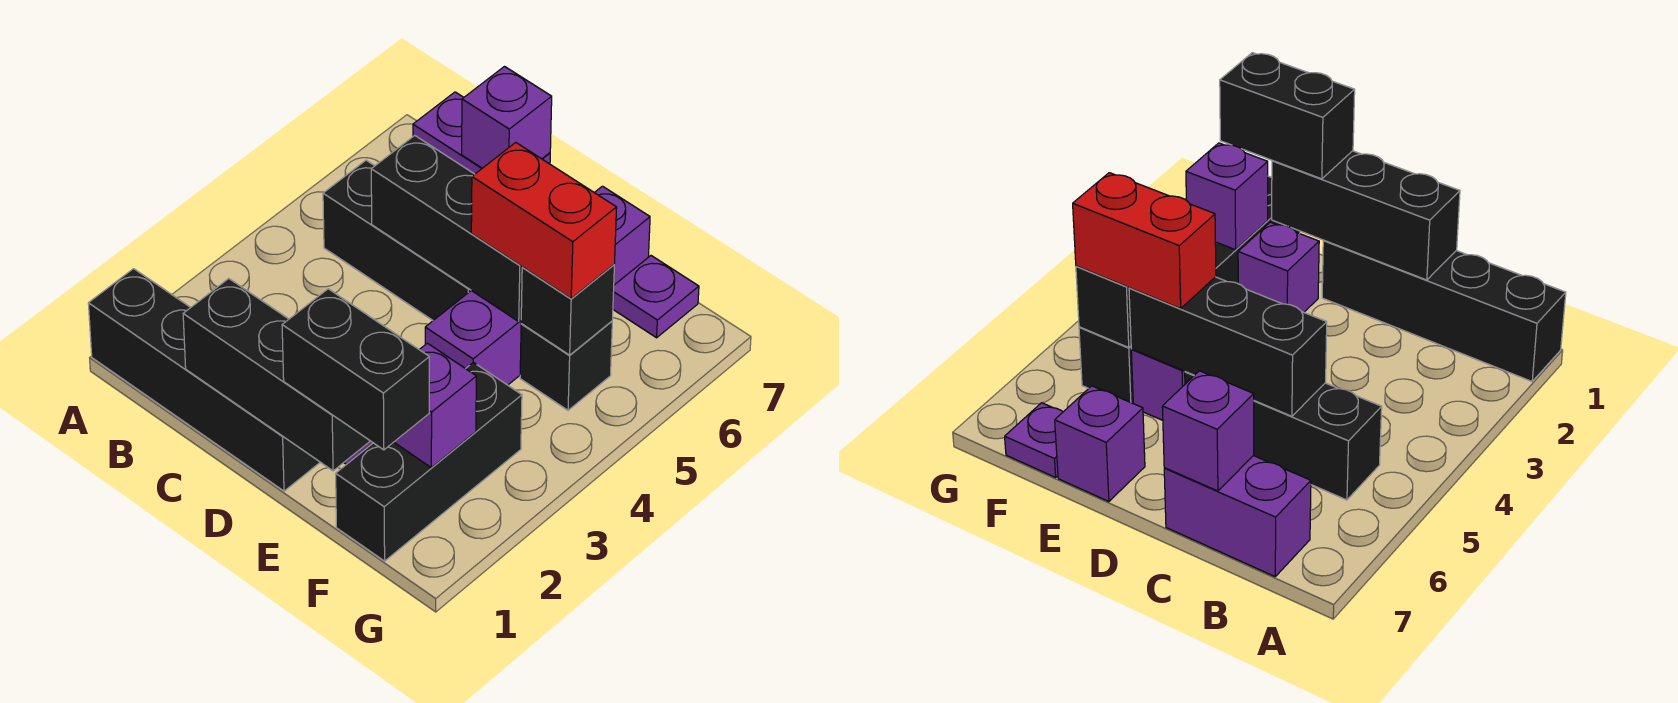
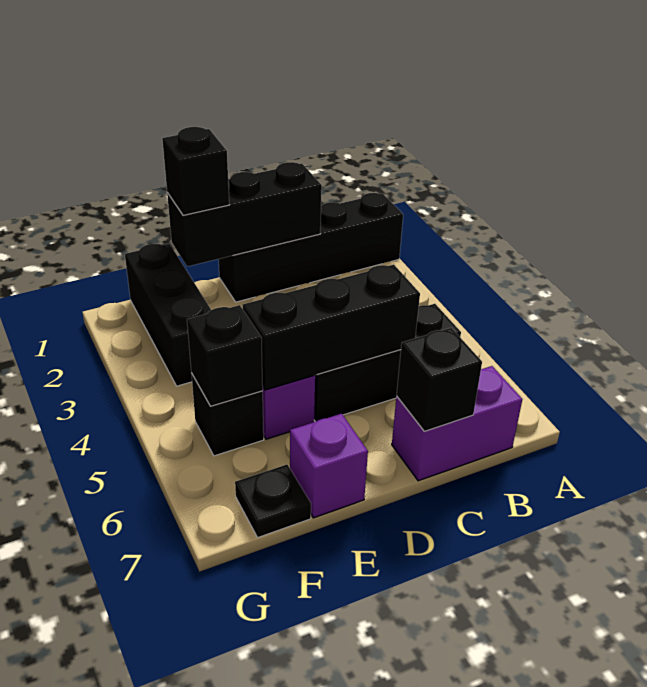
purple brick C7 level 2 -> black brick C7 level 2
black brick E1:F1 level 3 -> black brick E1 level 3
purple brick E2 level 1 -> none
red brick E5:F5 level 3 -> none
purple brick F2 level 2 -> none
purple plate F7 level 1 -> black plate F7 level 1

